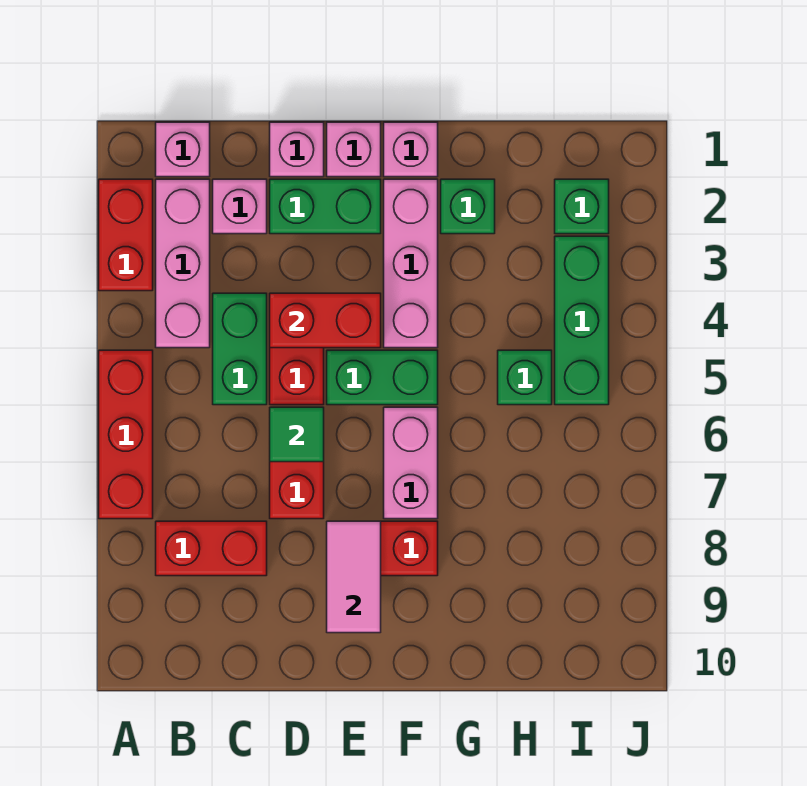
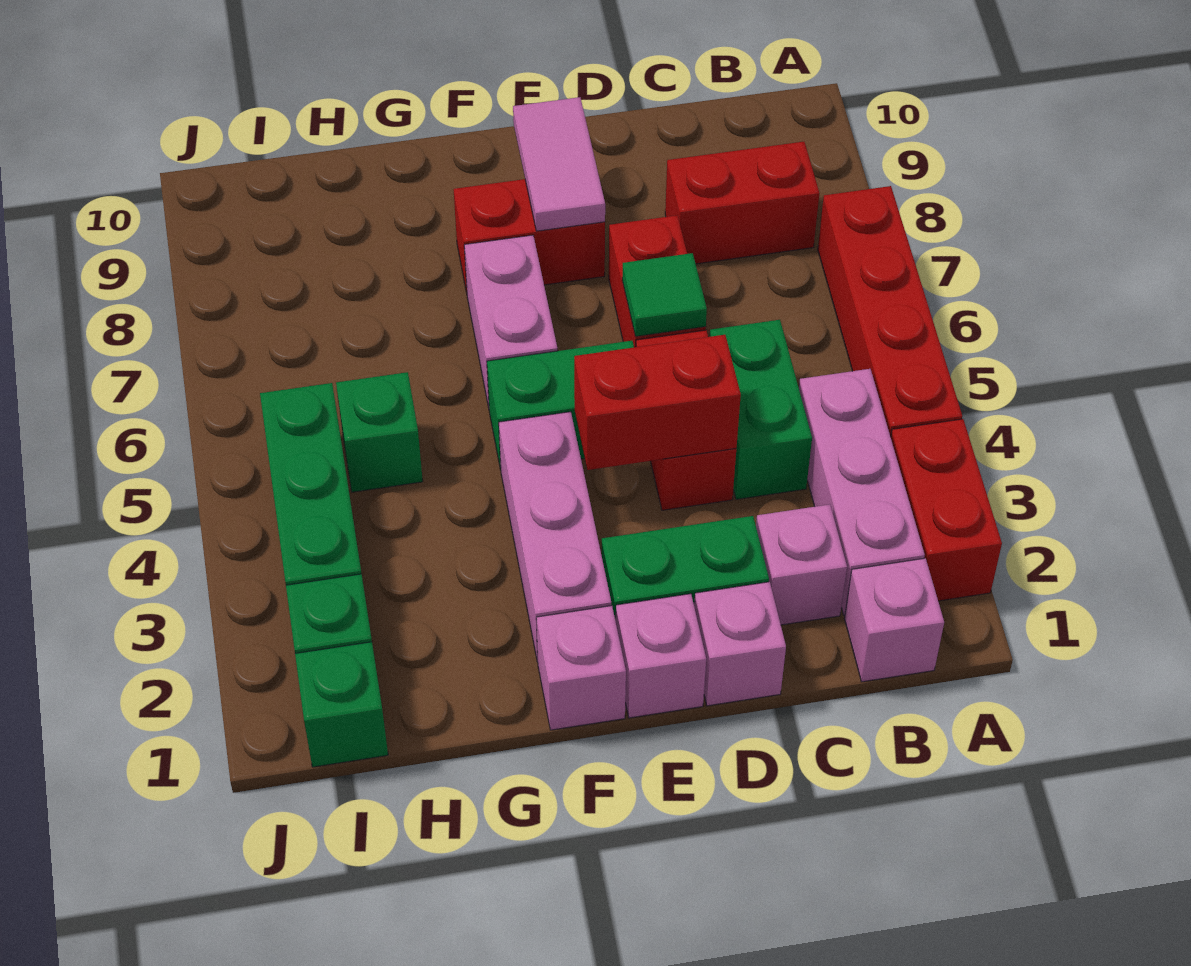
red brick A5:A7 level 1 -> red brick A4:A7 level 1
green brick G2 level 1 -> green brick I1 level 1

